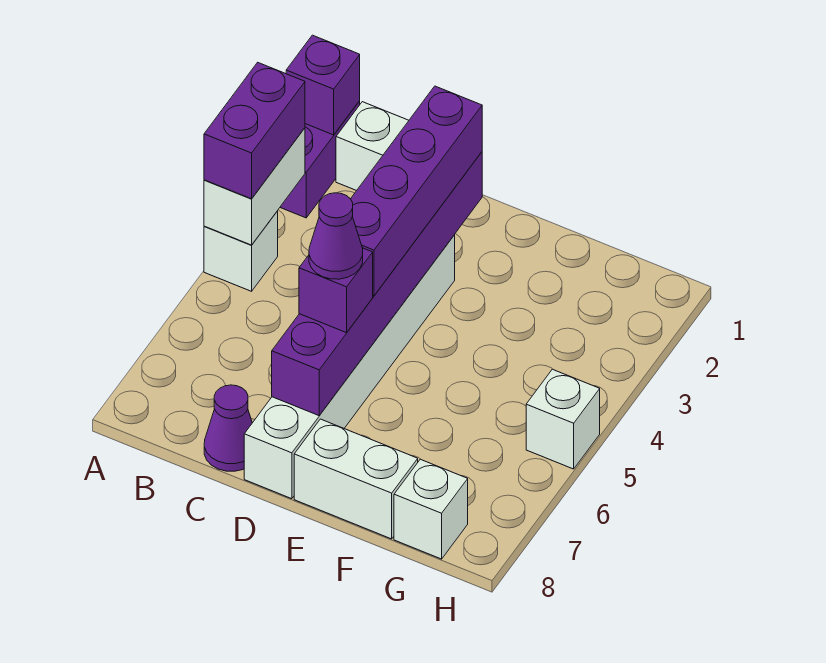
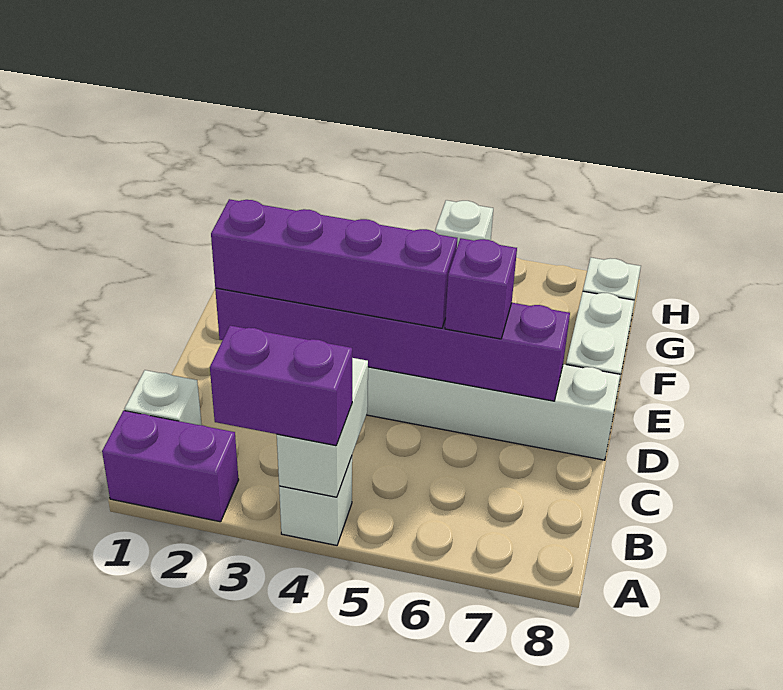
purple brick A1 level 2 -> none
white brick A3:A4 level 2 -> white brick A4:B4 level 2
purple cone C8 level 1 -> none
purple cone D6 level 4 -> none

